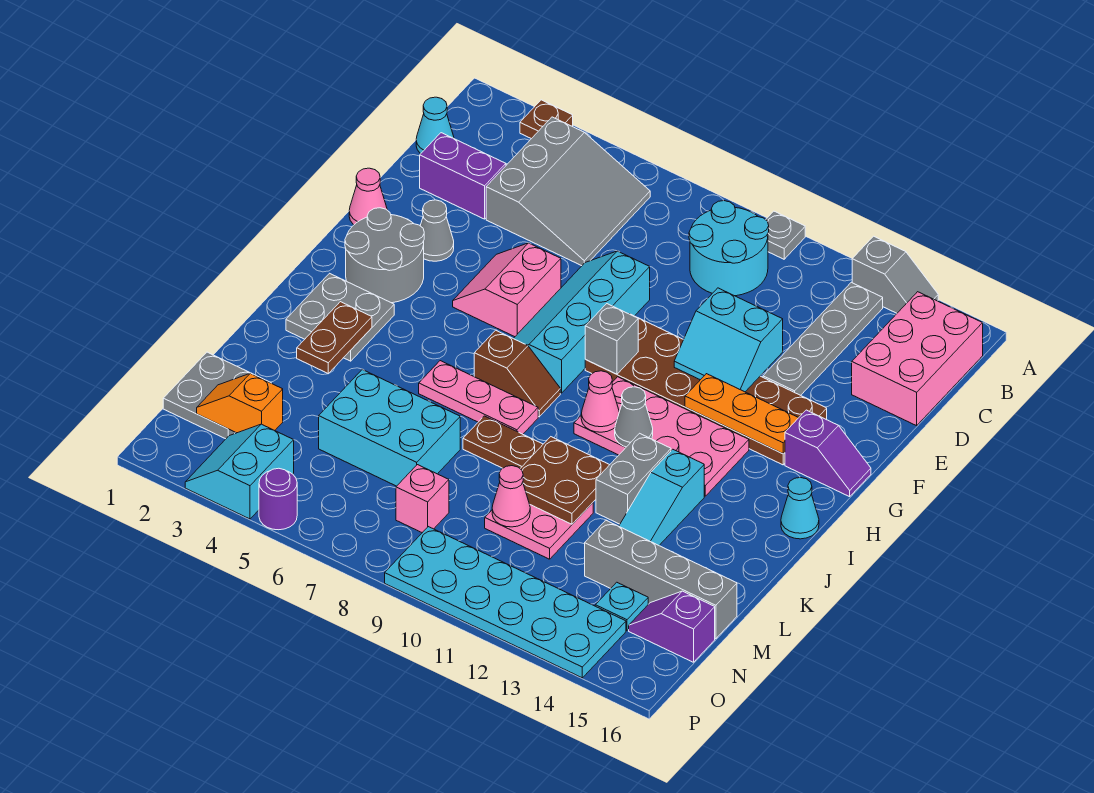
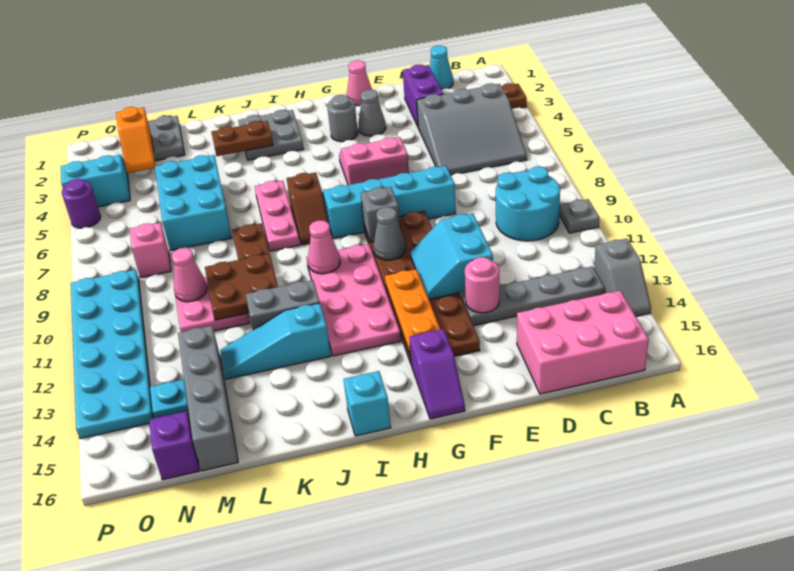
none -> pink round brick E13 level 2
grey round brick G2:H3 level 1 -> grey round brick G3 level 1
grey cone I11 level 2 -> grey cone G10 level 2
cyan cone I16 level 1 -> cyan brick I16 level 1
orange slope N2:N3 level 2 top 3 -> orange slope N2:N3 level 2 top 2

